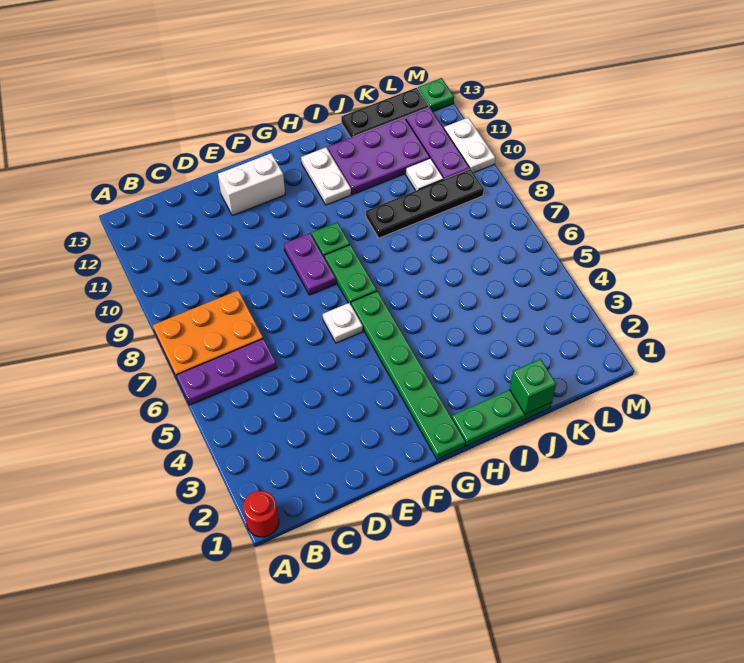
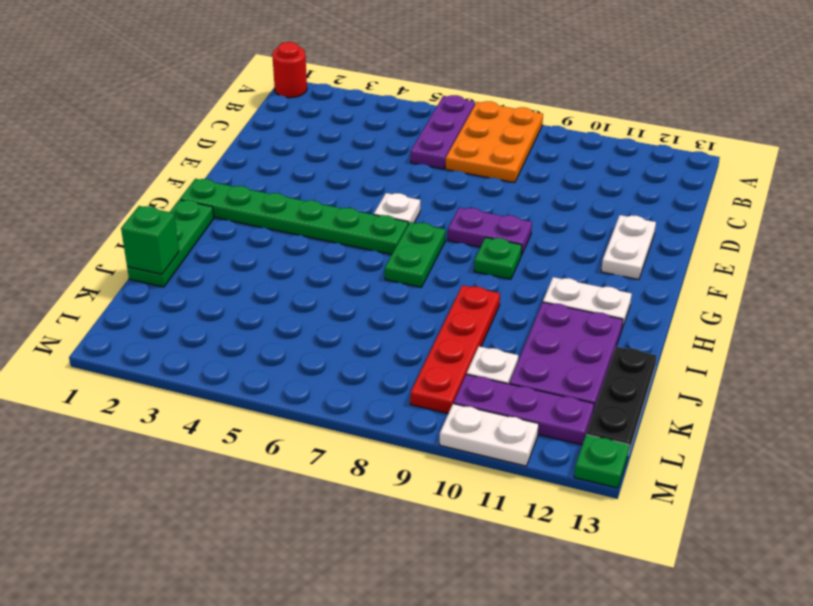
white brick E12:F12 level 1 -> white plate E12:F12 level 1
green plate G7:G8 level 1 -> green plate G7:H7 level 1
black plate I9:L9 level 1 -> red plate I9:L9 level 1

